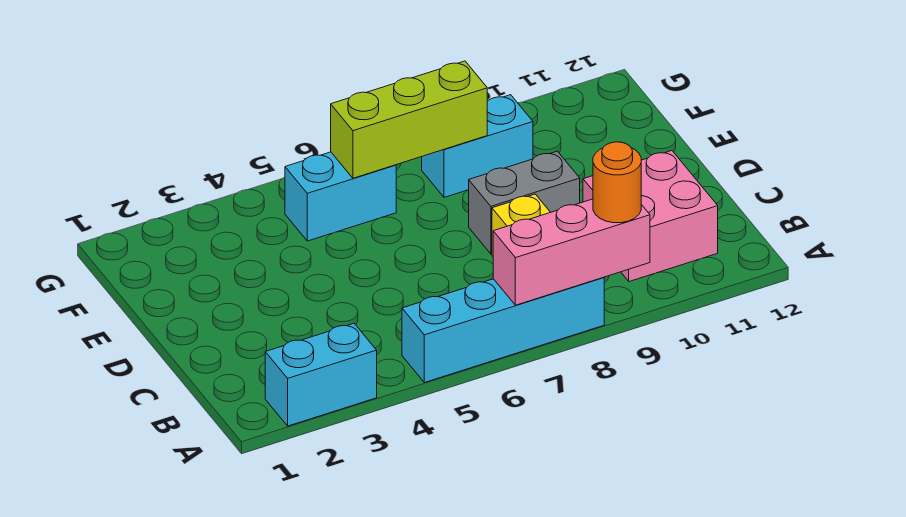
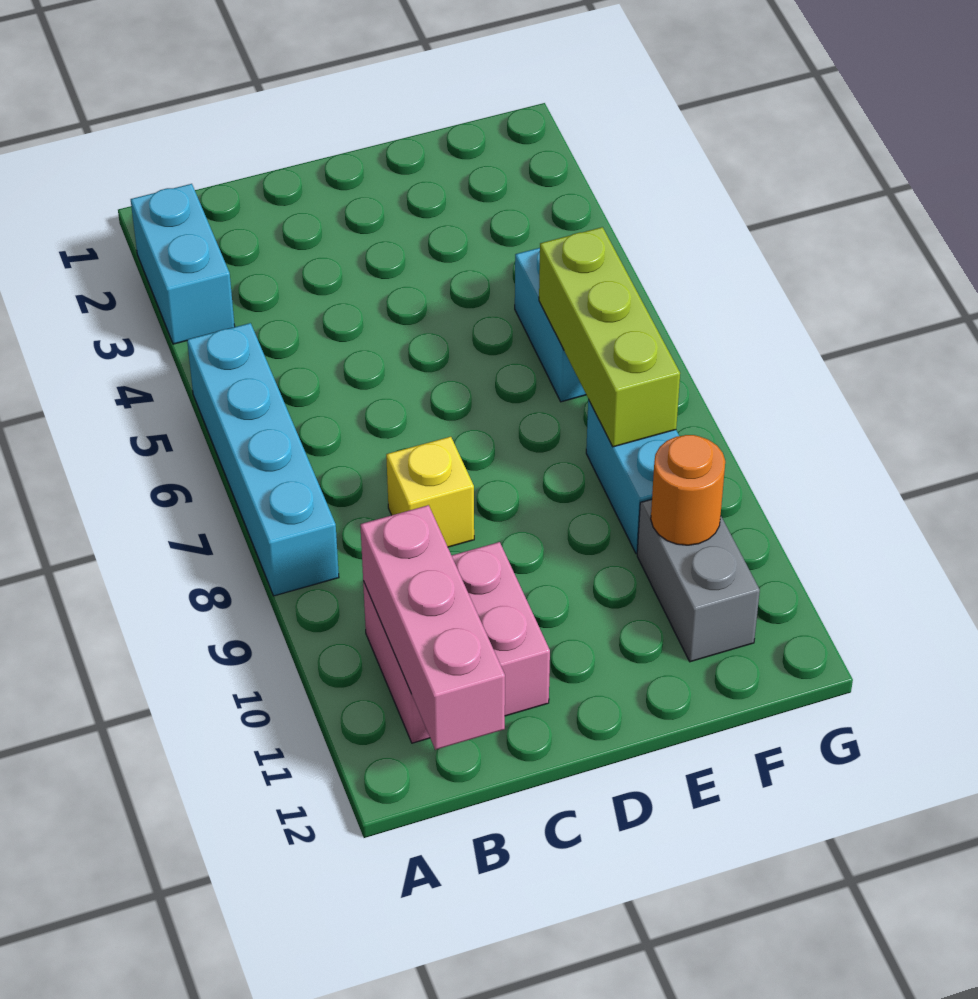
pink brick A7:A9 level 2 -> pink brick B10:B12 level 2
orange round brick A9 level 3 -> orange round brick F10 level 2
grey brick D8:D9 level 1 -> grey brick F10:F11 level 1

